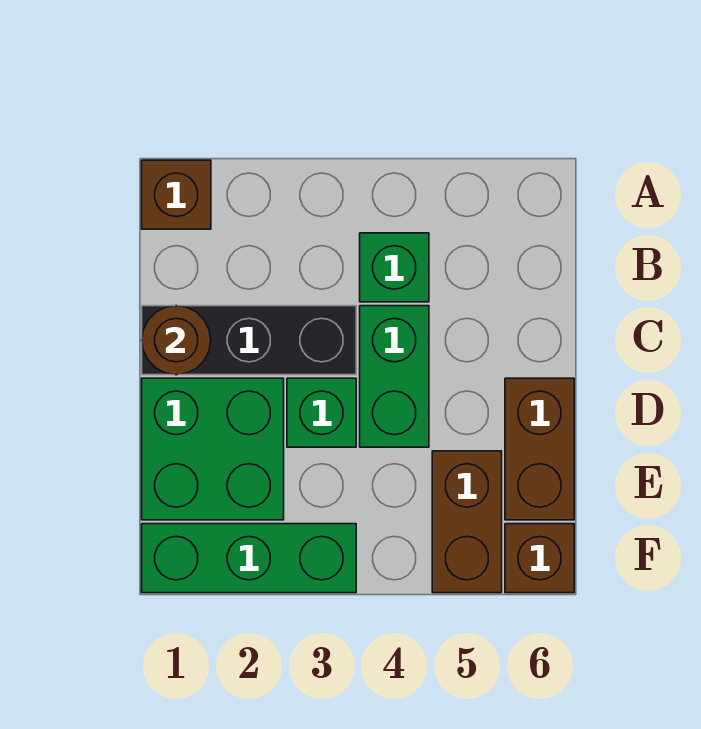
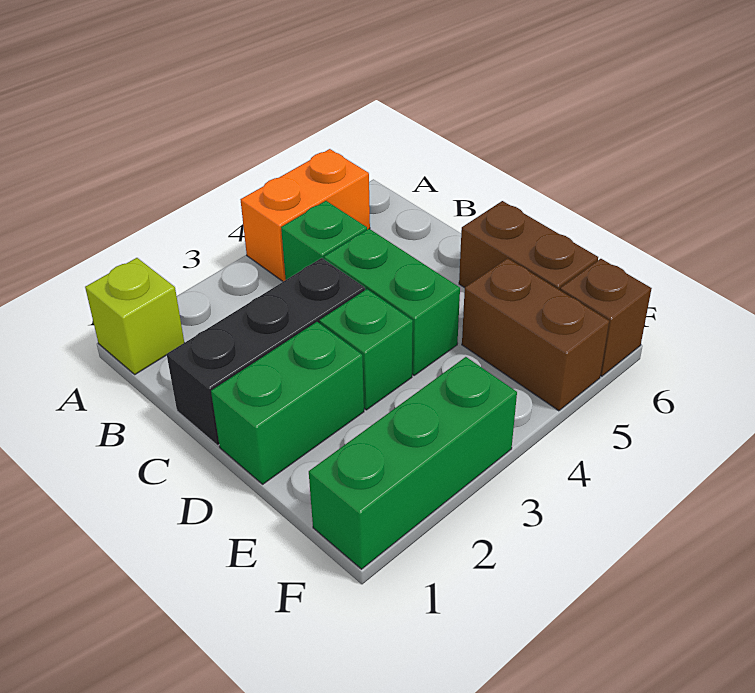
brown brick A1 level 1 -> lime brick A1 level 1
none -> orange brick A4:A5 level 1
brown round brick C1 level 2 -> none
green brick D1:E2 level 1 -> green brick D1:D2 level 1

